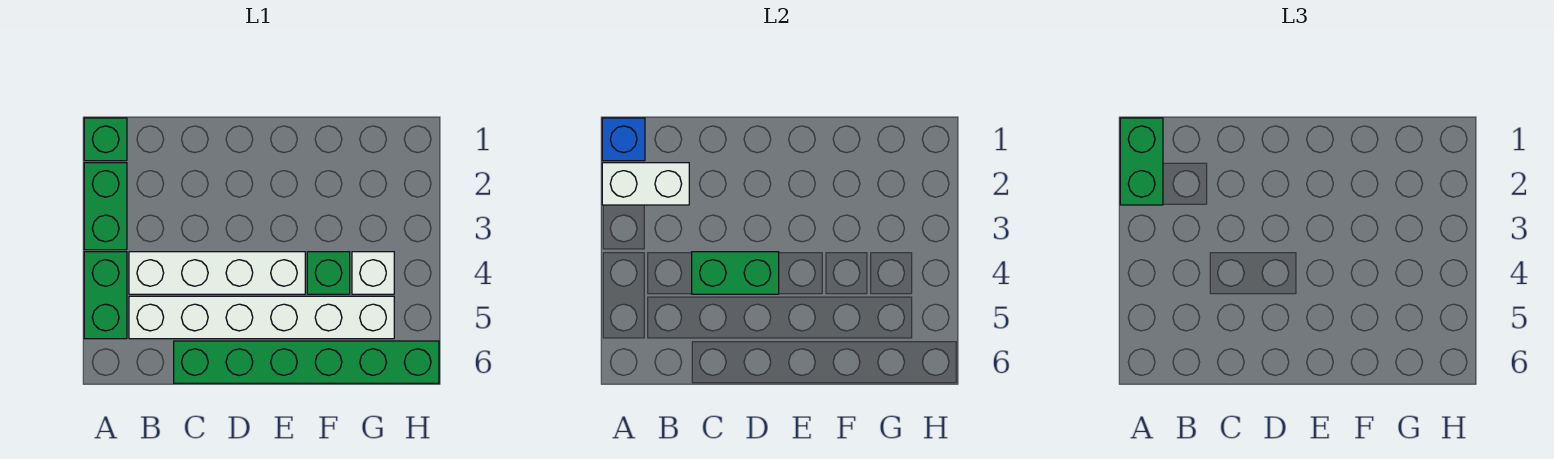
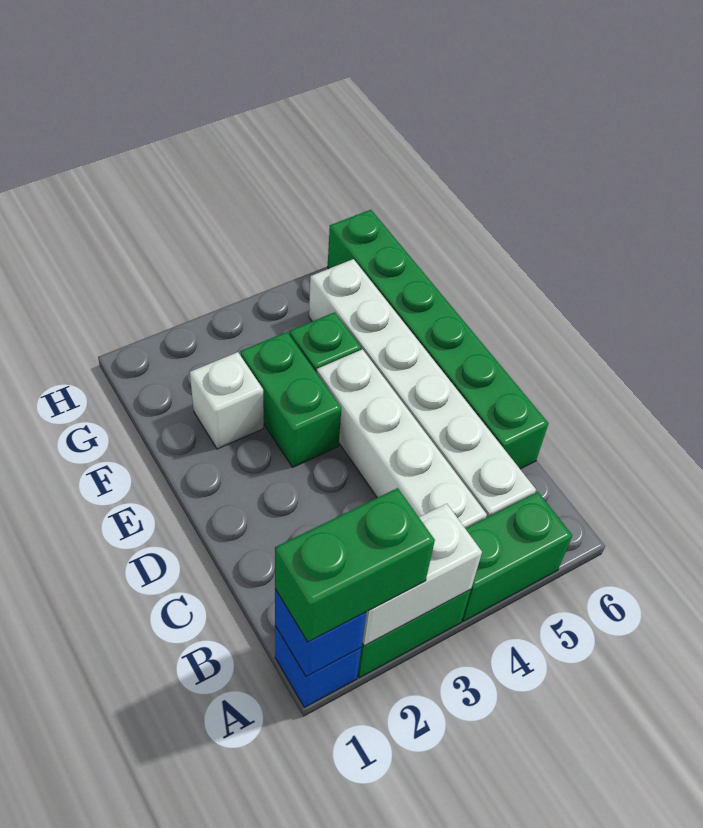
green brick A1 level 1 -> blue brick A1 level 1
white brick A2:B2 level 2 -> white brick A2:A3 level 2
green brick C4:D4 level 2 -> green brick E3:F3 level 1
white brick G4 level 1 -> white brick F2 level 1

